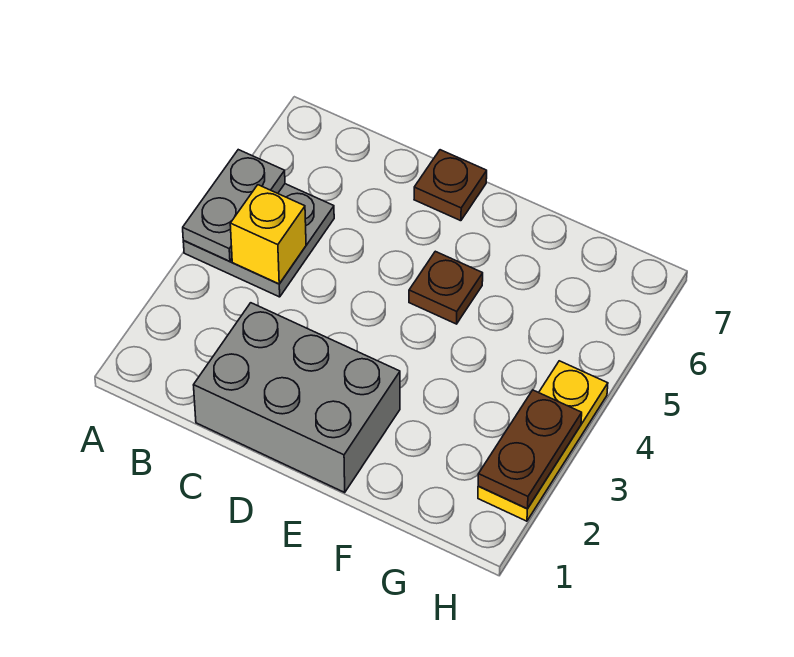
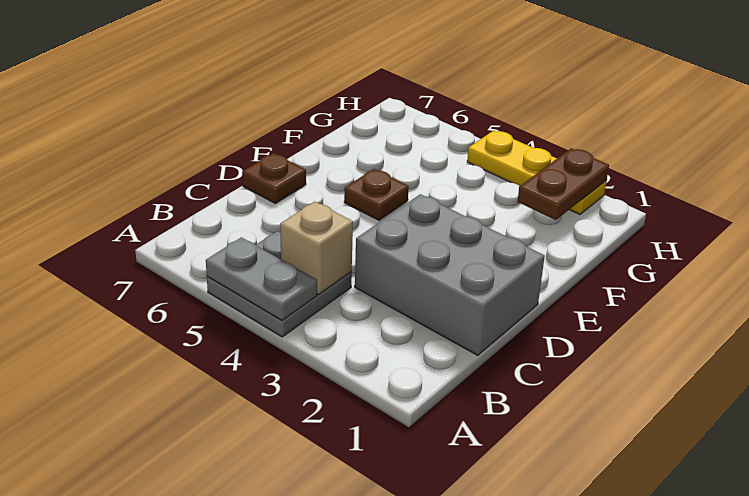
yellow brick B4 level 2 -> tan brick B4 level 2
grey brick C1:E2 level 1 -> grey brick C1:D3 level 1
brown plate H2:H3 level 2 -> brown plate G2:H2 level 2

